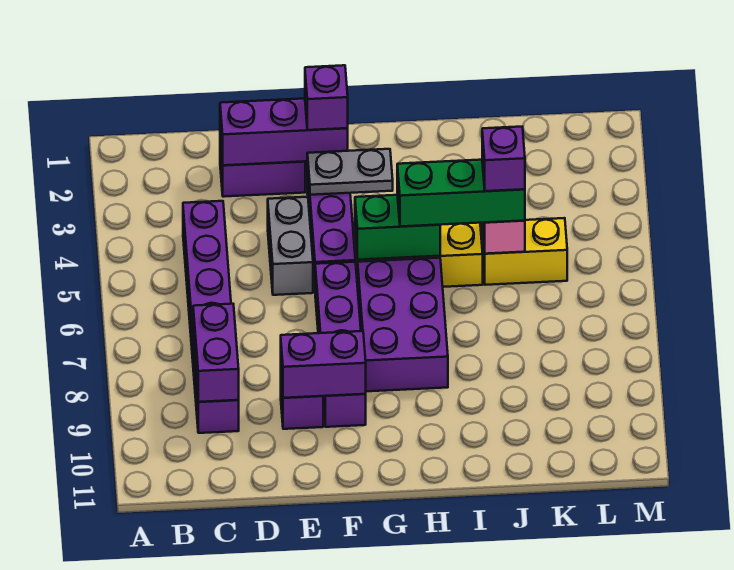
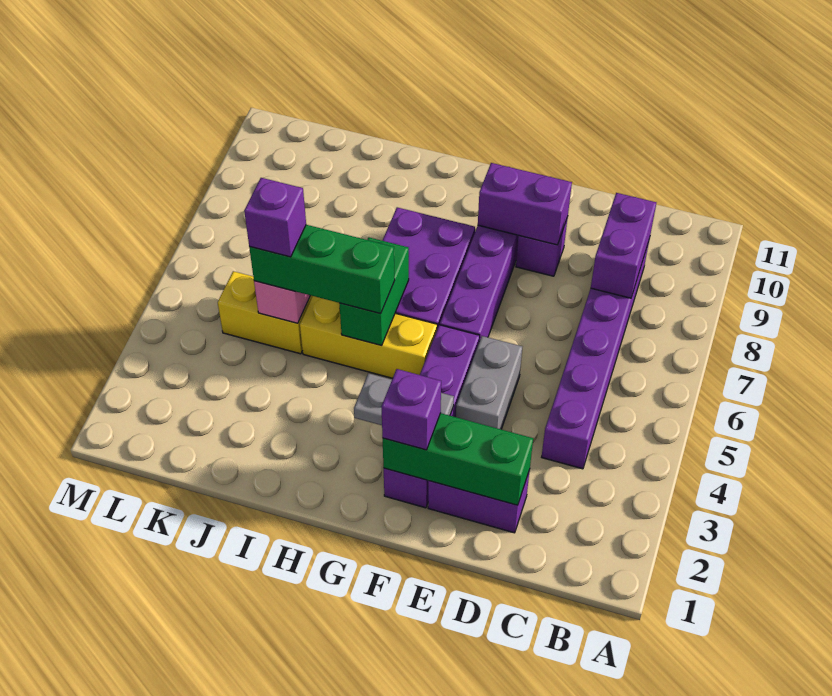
purple brick D2:F2 level 2 -> green brick D2:F2 level 2
green brick G5:H5 level 2 -> green brick H5:H6 level 2

